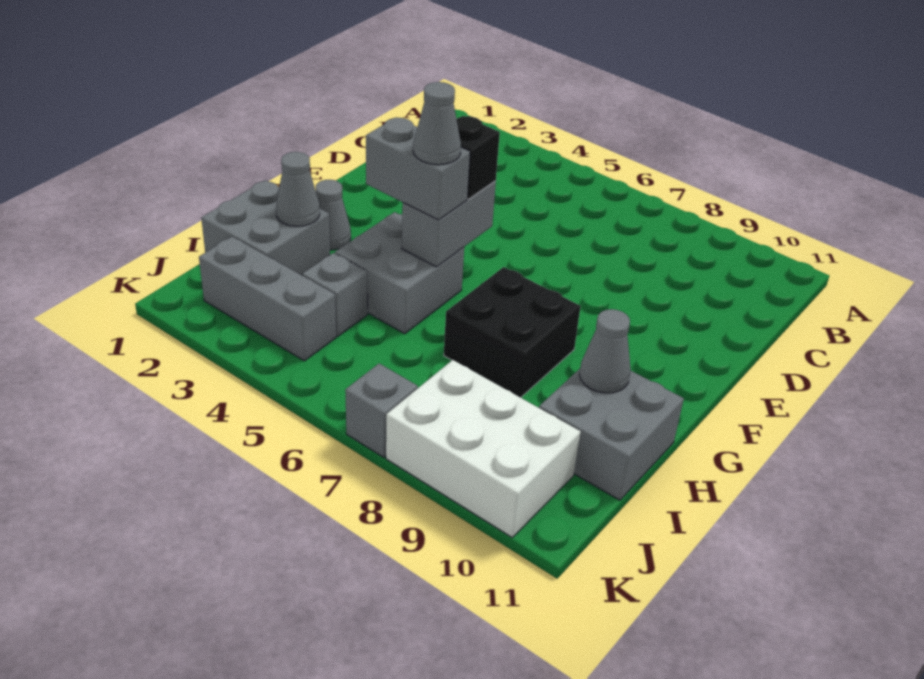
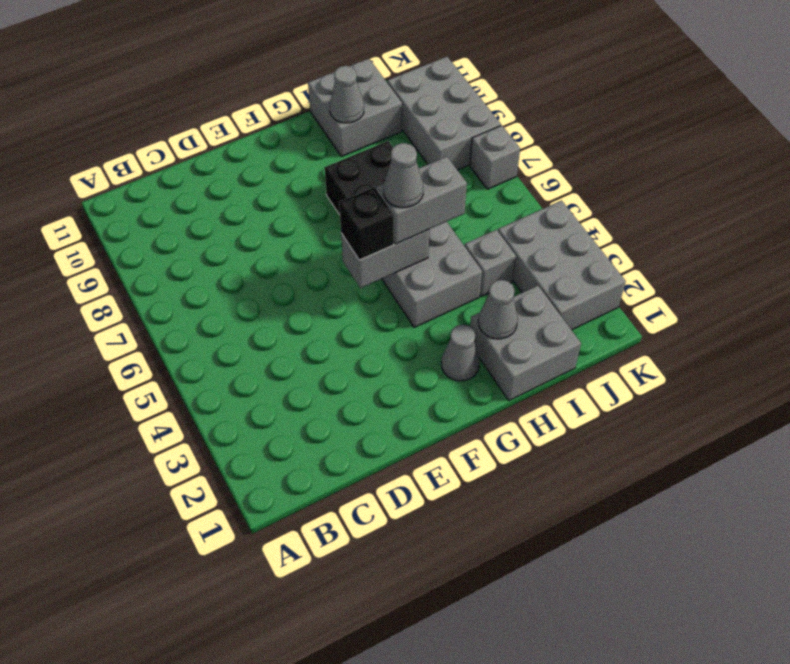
grey brick G4:G5 level 3 -> grey brick G5:H5 level 3
grey brick J2:J4 level 1 -> grey brick J2:K4 level 1
white brick J8:K10 level 1 -> grey brick J8:K10 level 1

